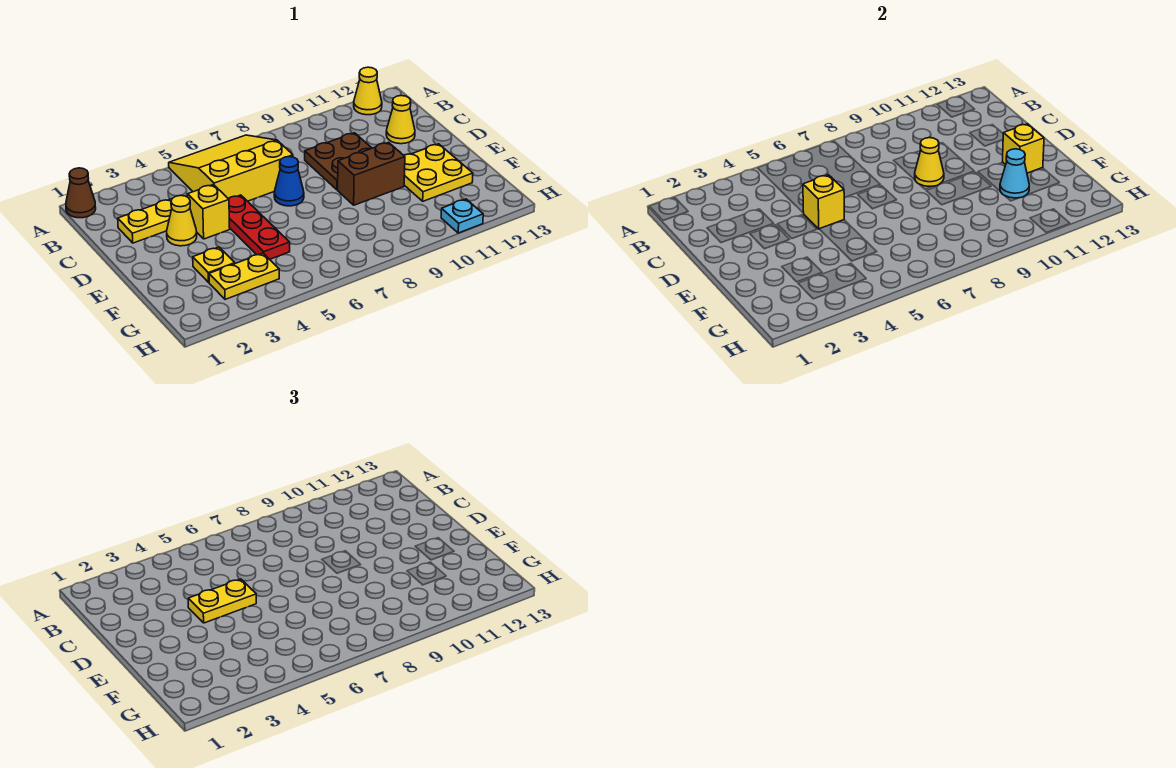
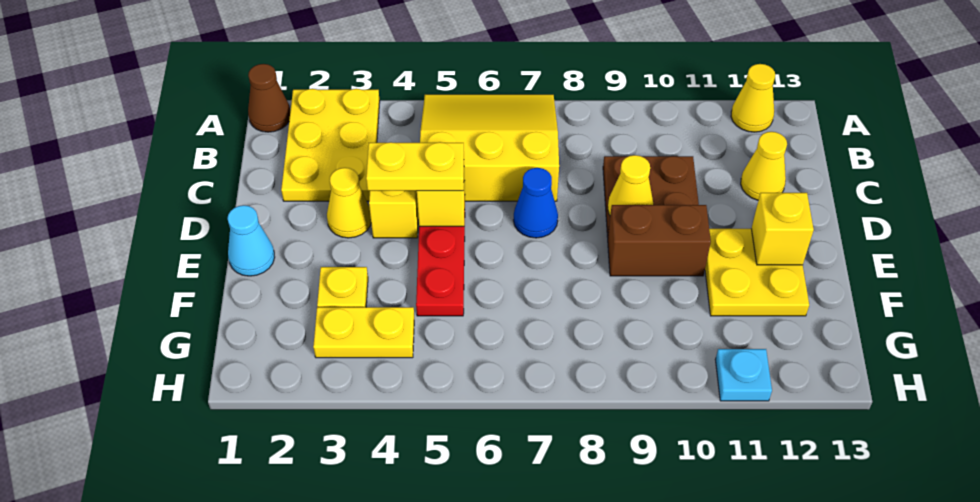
yellow plate C2:C3 level 1 -> yellow plate A2:C3 level 1
cyan cone F11 level 2 -> cyan cone E1 level 1

